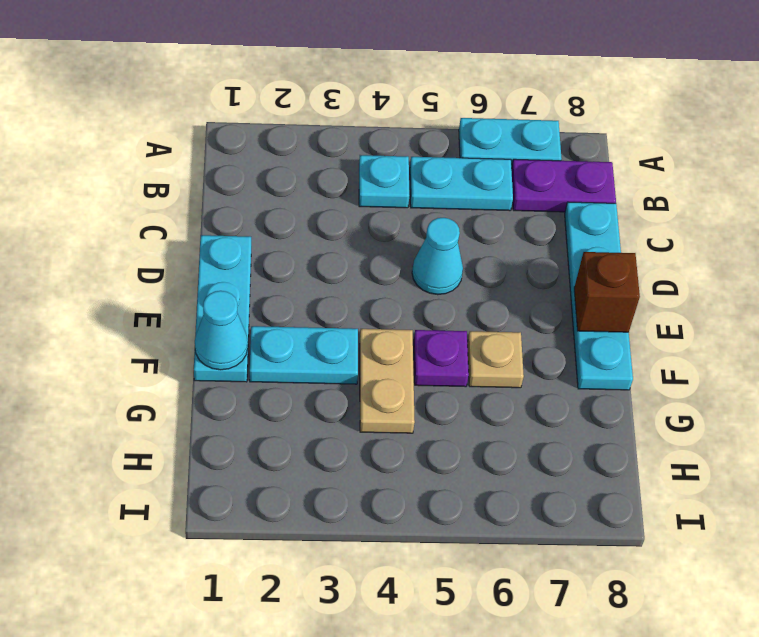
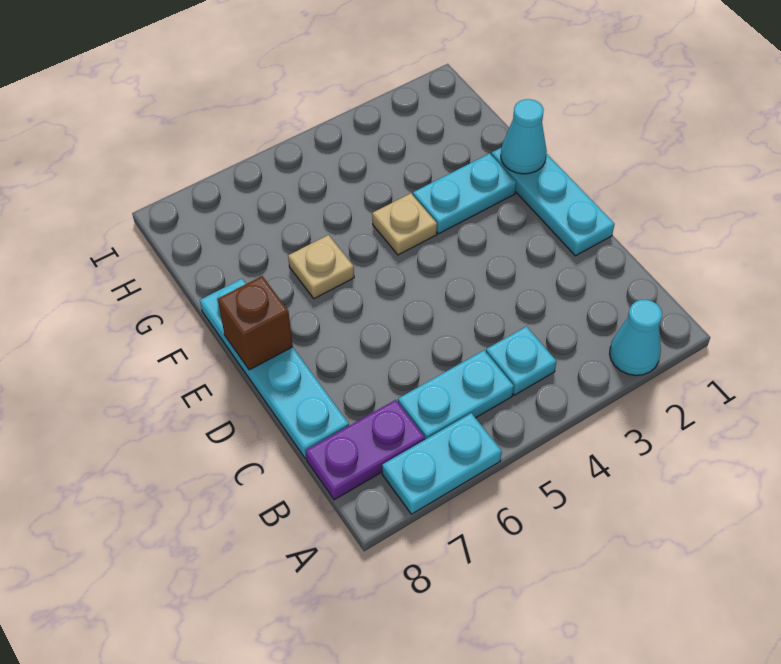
cyan cone D5 level 1 -> cyan cone A2 level 1
tan plate F4:G4 level 1 -> tan plate F4 level 1
purple plate F5 level 1 -> none

